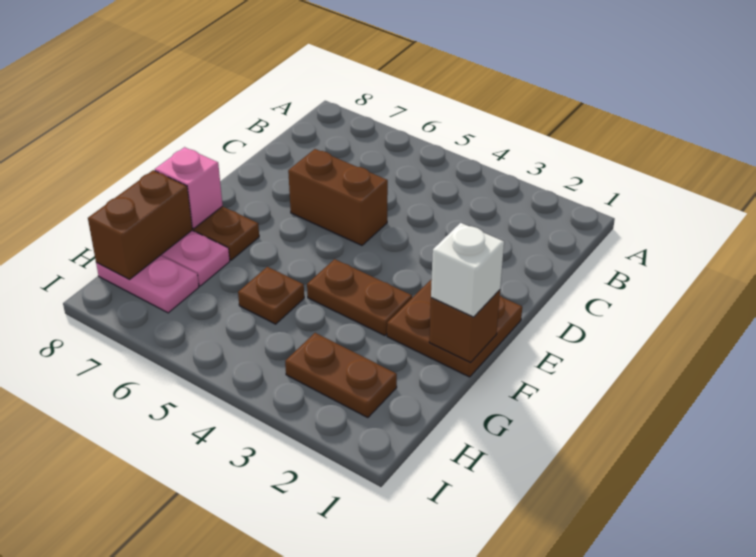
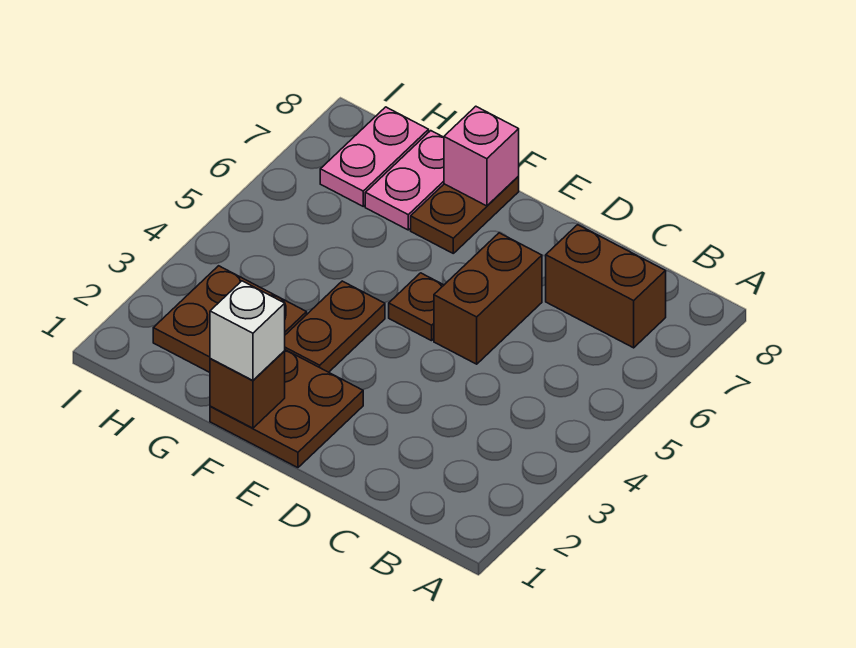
brown plate G5 level 1 -> brown plate E5 level 1
brown brick G8:H8 level 2 -> brown brick B7:C7 level 1
brown plate H2:H3 level 1 -> brown plate G2:H3 level 1

